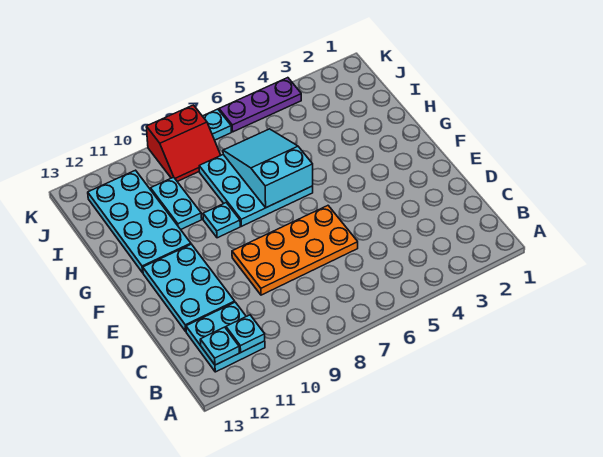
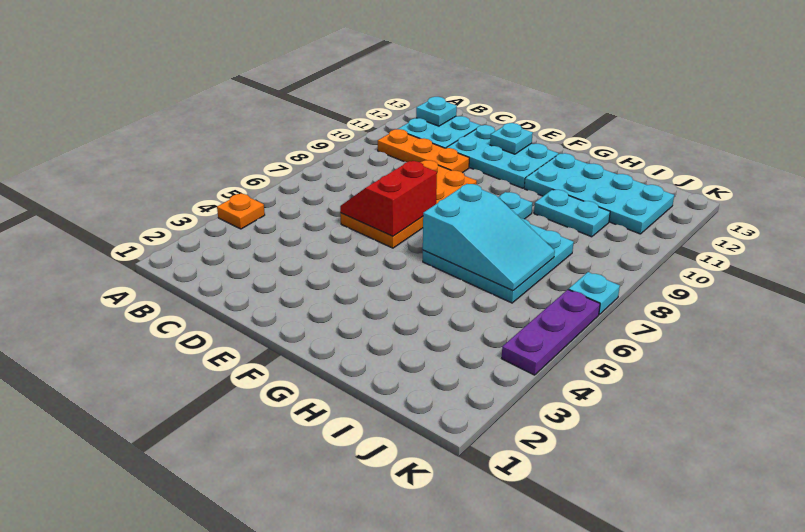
none -> orange plate A4 level 1
none -> orange plate B10:D10 level 1
cyan plate B11 level 2 -> cyan plate E12 level 2
red slope J8:K9 level 1 top K -> red slope D6:E7 level 2 top E

